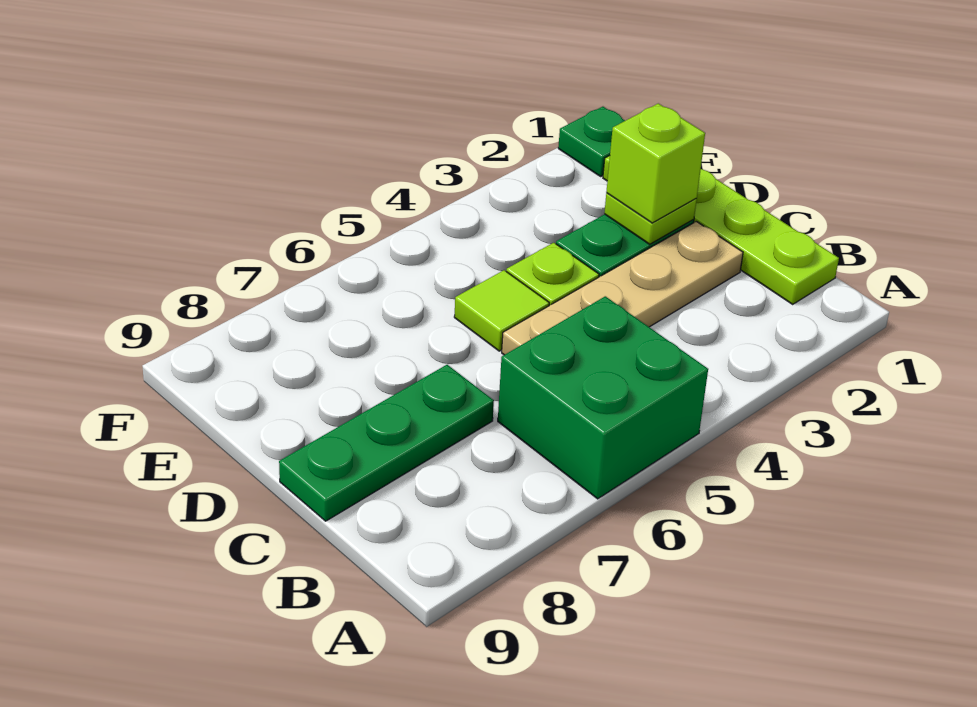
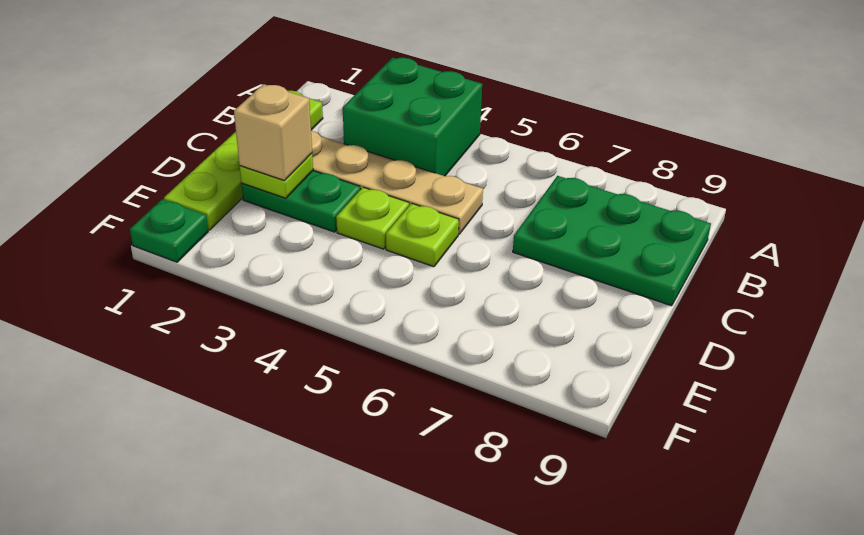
green brick A5:B6 level 1 -> green brick A3:B4 level 1
green plate C7:C9 level 1 -> green plate B7:C9 level 1
lime brick D2 level 3 -> tan brick D2 level 3
lime tile D5 level 1 -> lime plate D5 level 1

